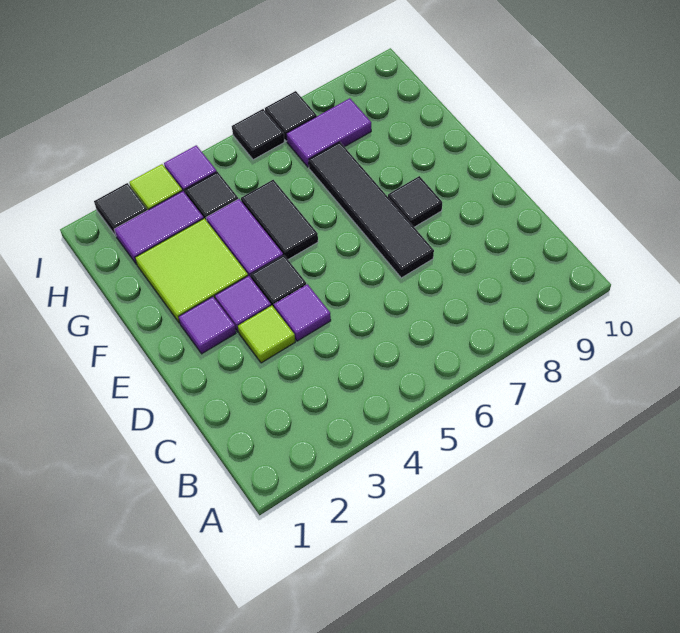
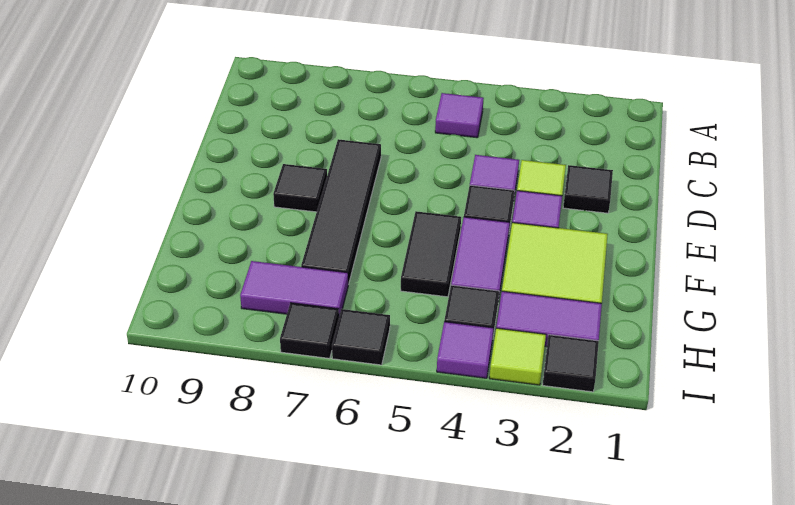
none -> black tile D2 level 1
purple tile E2 level 1 -> purple tile B5 level 1

